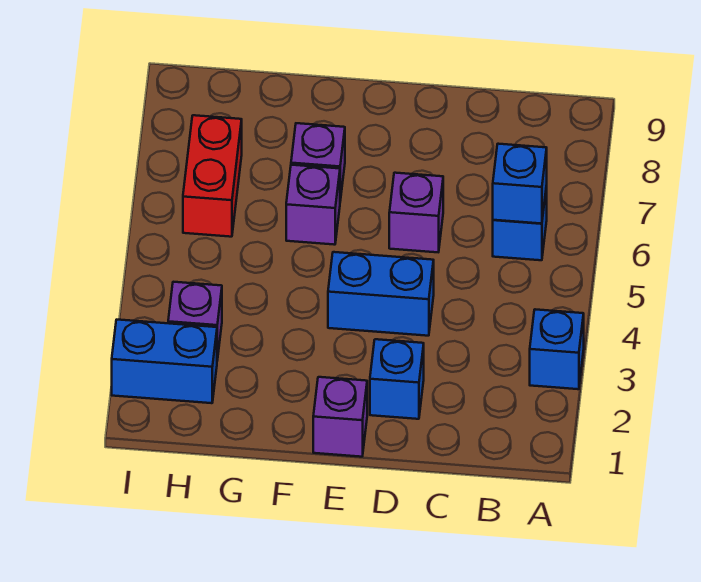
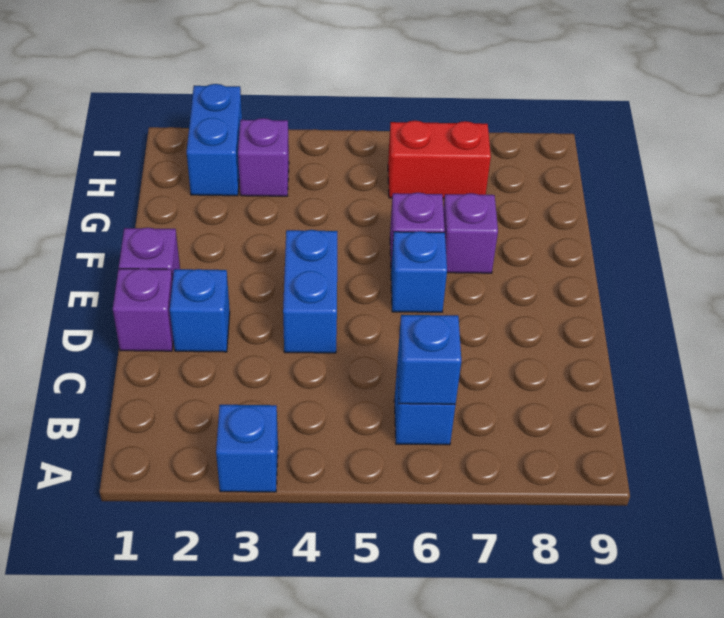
purple brick D6 level 1 -> purple brick D1 level 1
none -> blue brick E6 level 1

